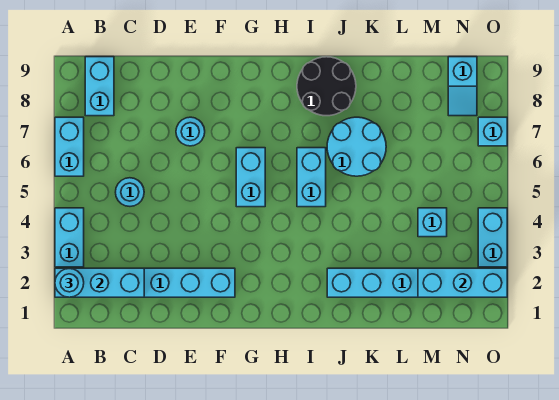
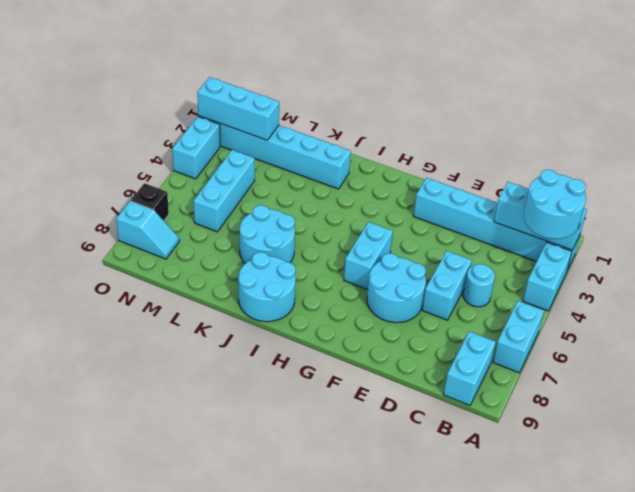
cyan round brick A2 level 3 -> cyan round brick A2:B3 level 3
cyan round brick E7 level 1 -> cyan round brick E6:F7 level 1
cyan brick I5:I6 level 1 -> cyan brick D5:D6 level 1
black round brick I8:J9 level 1 -> cyan round brick I8:J9 level 1
cyan brick M4 level 1 -> cyan brick M4:M6 level 1
cyan slope N8:N9 level 1 top 9 -> cyan slope N8:O8 level 1 top O
cyan brick O7 level 1 -> black brick O7 level 1

